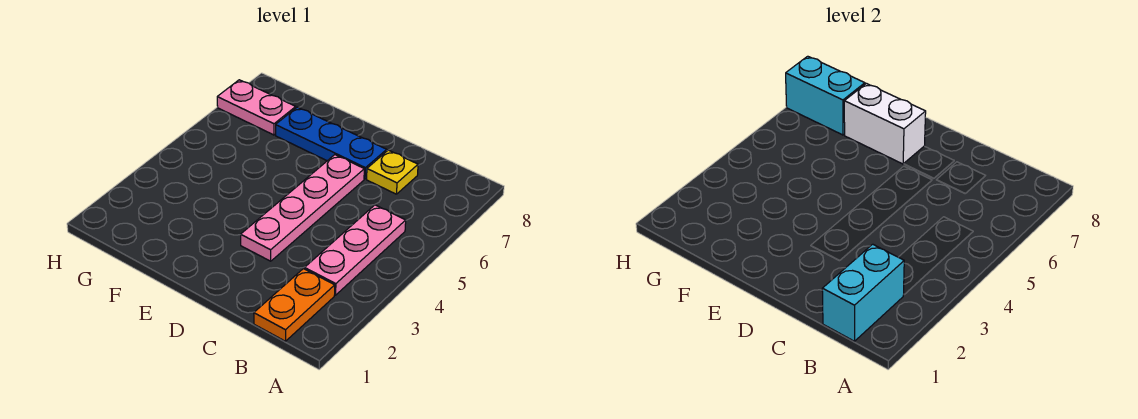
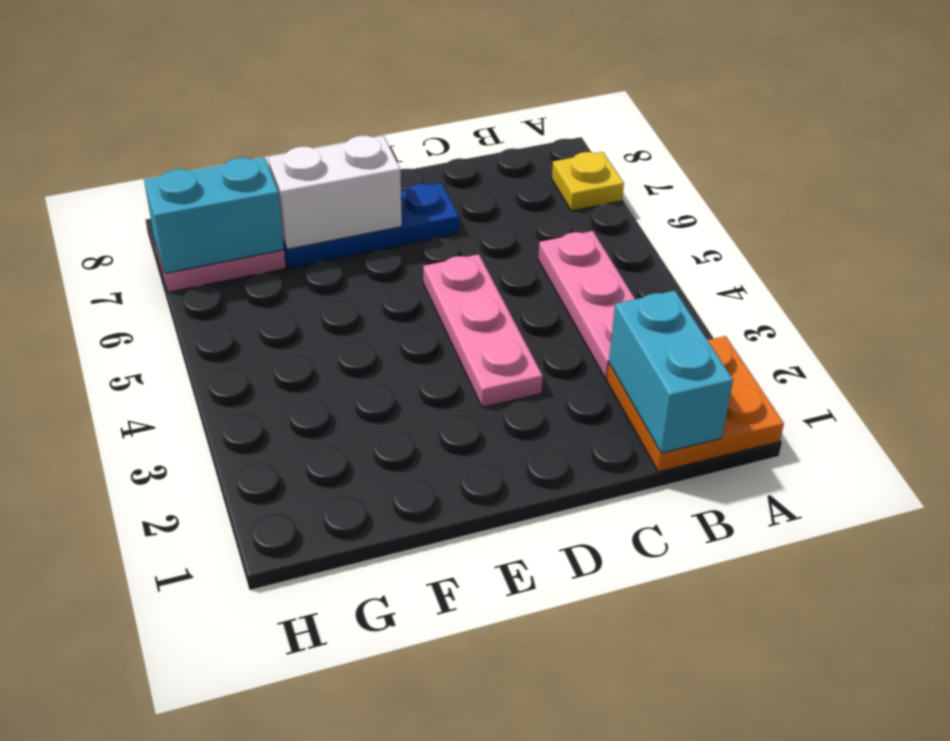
orange plate B1:B2 level 1 -> orange plate A1:B2 level 1
yellow plate C7 level 1 -> yellow plate A7 level 1
pink plate D3:D6 level 1 -> pink plate D3:D5 level 1

